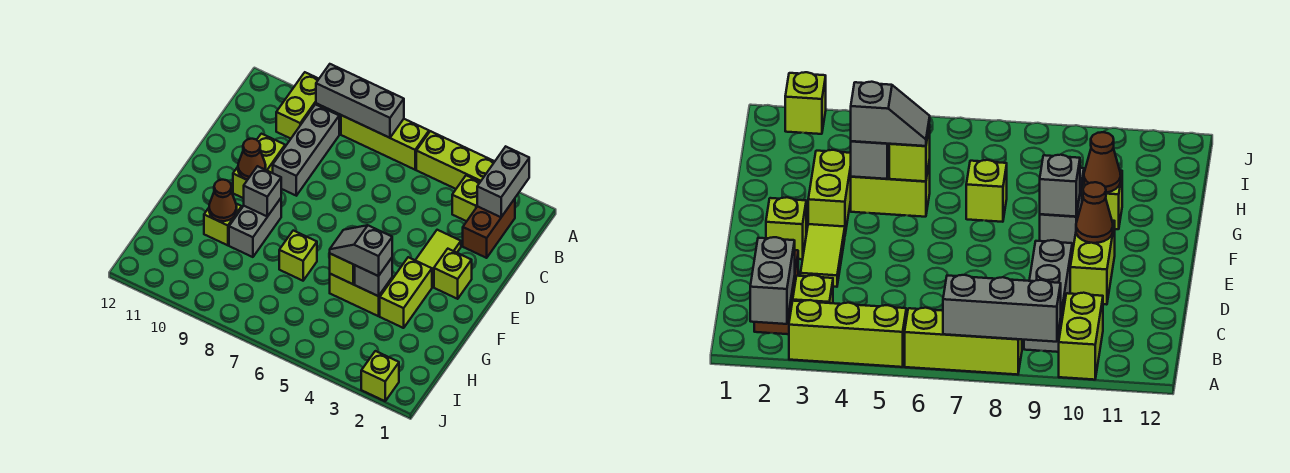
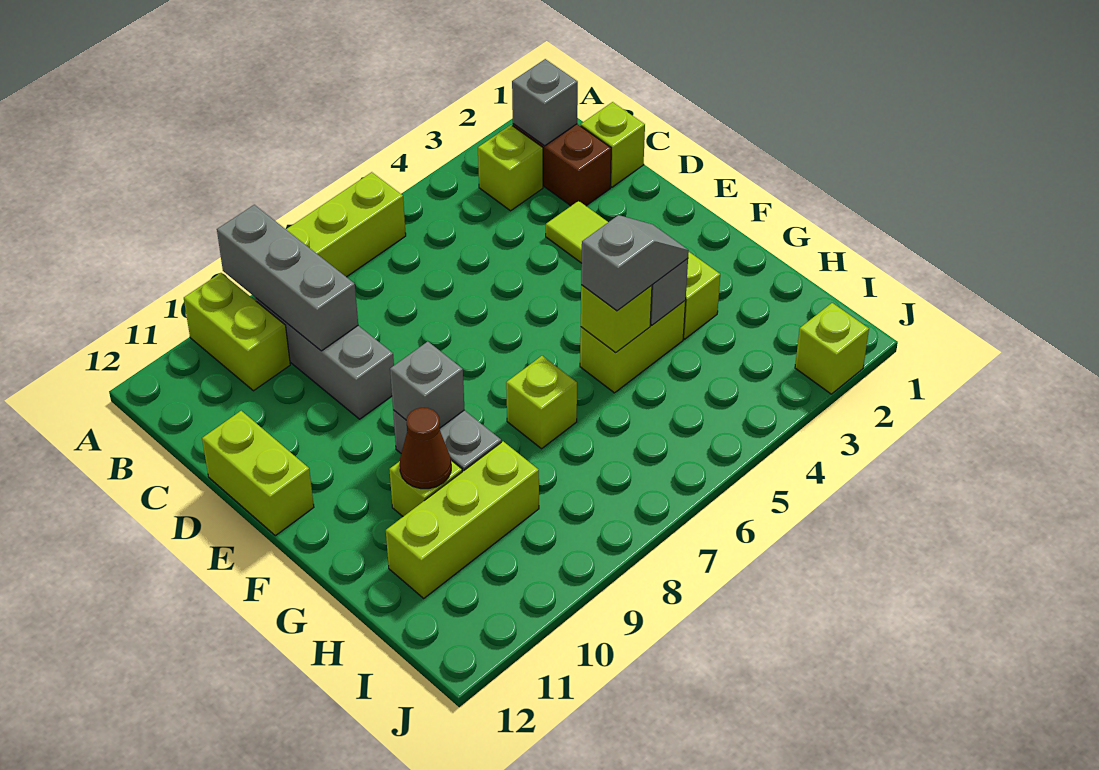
grey brick A2:B2 level 2 -> grey brick B2 level 2
lime brick A3:A5 level 1 -> lime brick H9:H11 level 1
grey brick A7:A9 level 2 -> grey brick A9:C9 level 2
lime brick D10:E10 level 1 -> lime brick D12:E12 level 1
lime brick E2 level 1 -> lime brick C1 level 1
brown cone E10 level 2 -> none
grey slope G4:G5 level 3 top 4 -> grey slope G4:G5 level 3 top 5

